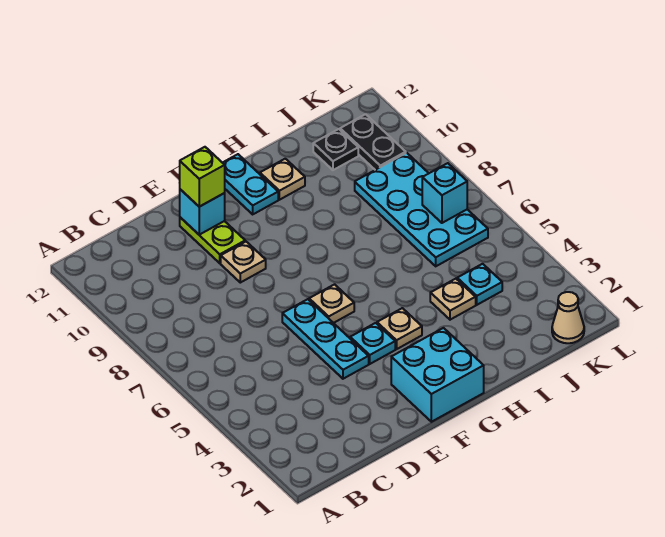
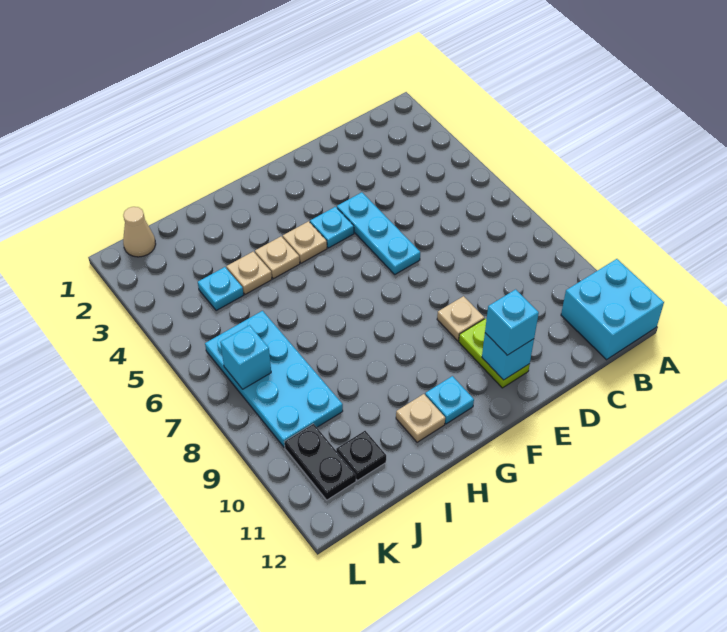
lime brick E11 level 3 -> cyan brick E11 level 3
cyan brick F1:G2 level 1 -> cyan brick A11:B12 level 1
tan plate F6 level 1 -> tan plate H4 level 1
cyan plate G11:G12 level 1 -> cyan plate G11 level 1

